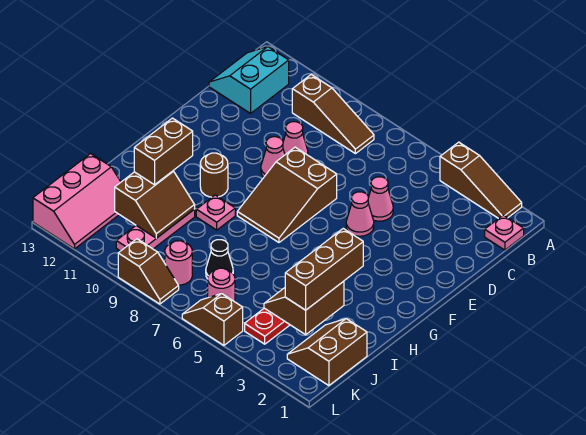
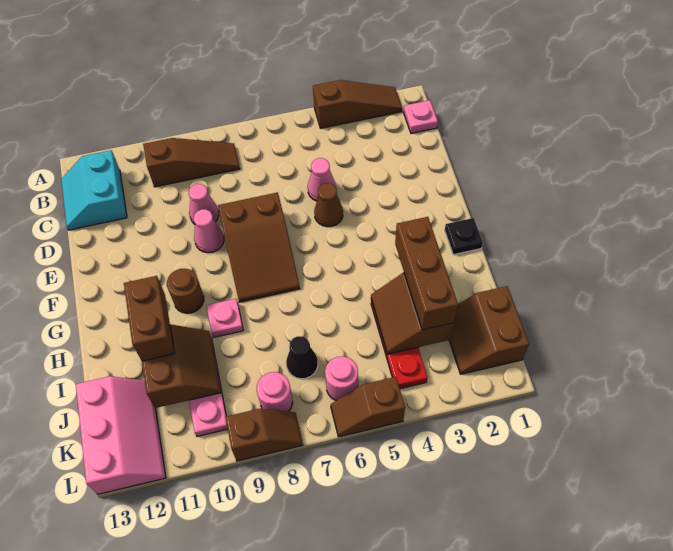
pink cone E5 level 1 -> brown cone E5 level 1
none -> black plate G1 level 1

